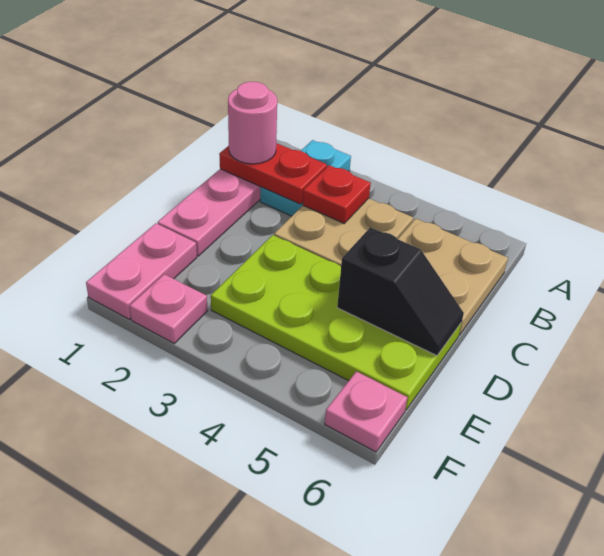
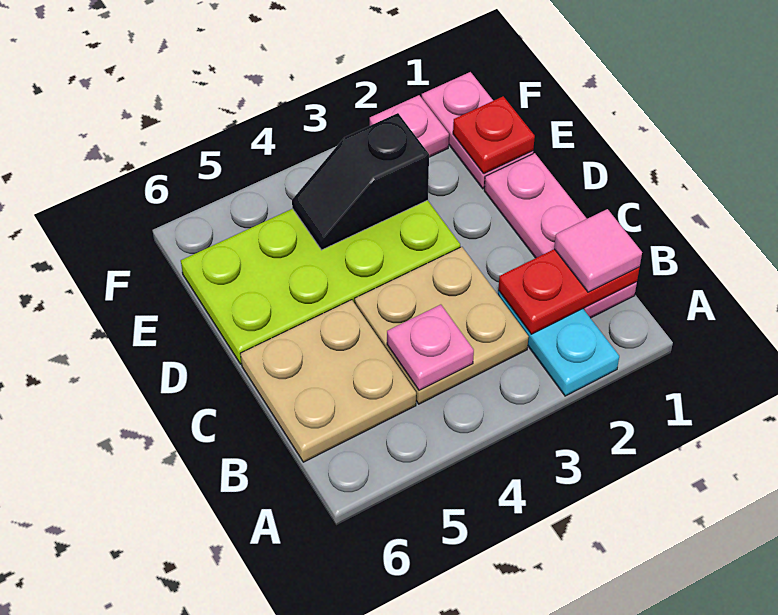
pink round brick B1 level 3 -> pink tile B1 level 3
red plate B3 level 2 -> red plate E1 level 2
black slope D5:D6 level 2 top 5 -> black slope E3:E4 level 2 top 3
pink plate F6 level 1 -> pink plate B4 level 2

